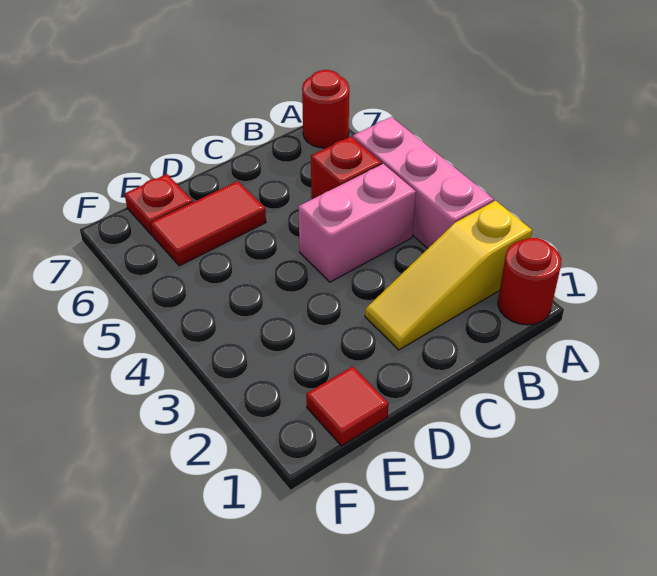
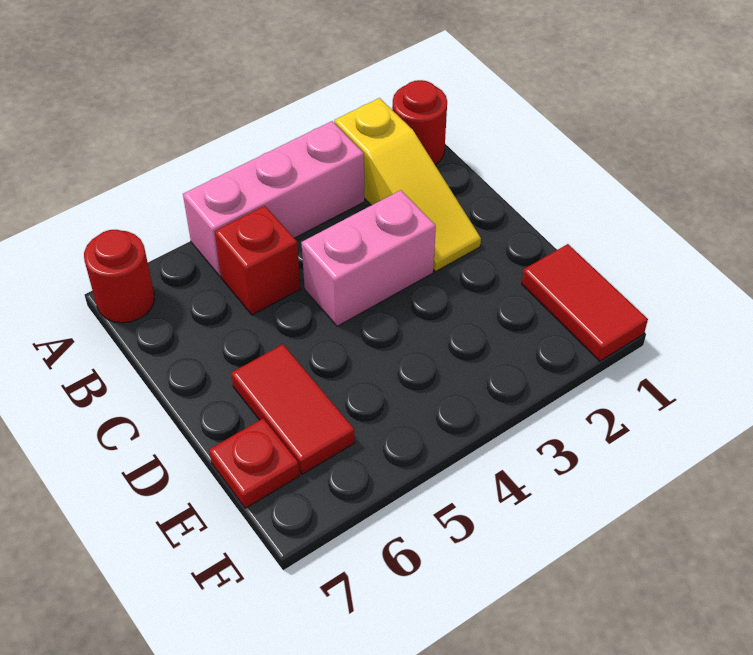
pink brick B4:C4 level 1 -> pink brick C3:C4 level 1
red tile E1 level 1 -> red tile E1:F1 level 1

